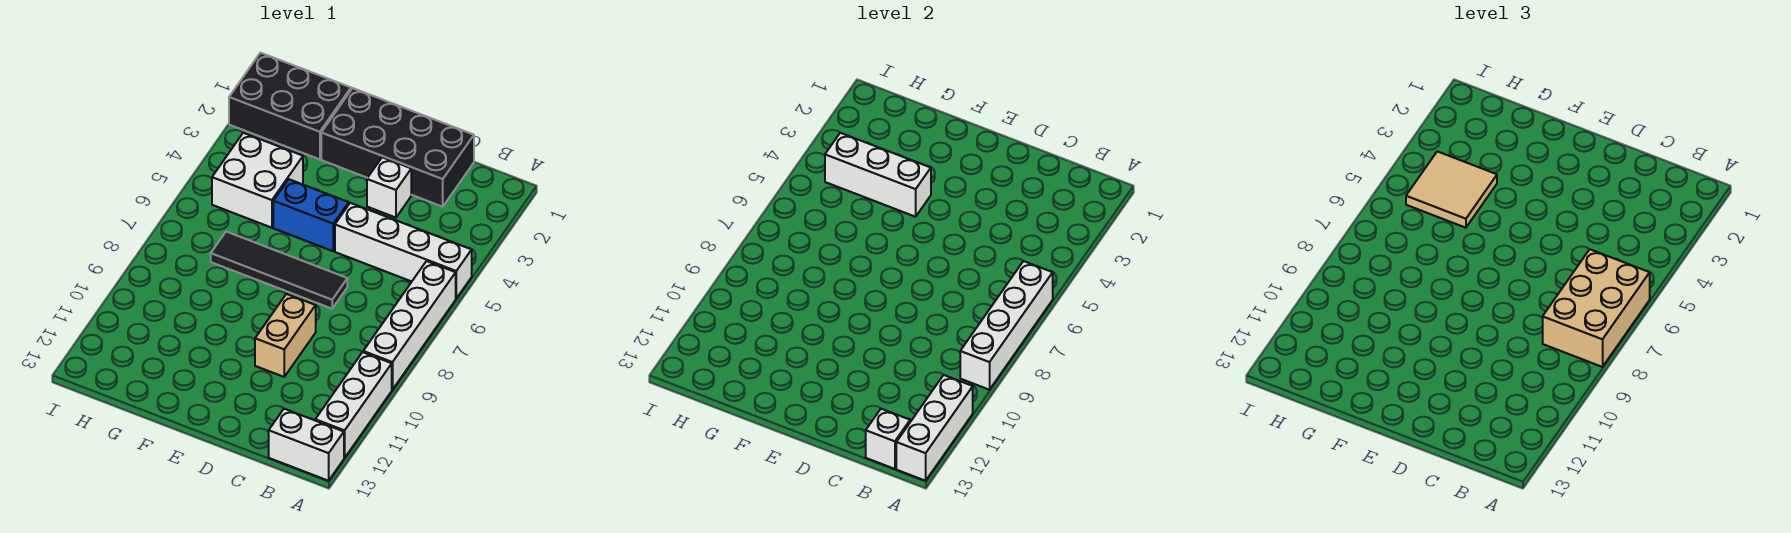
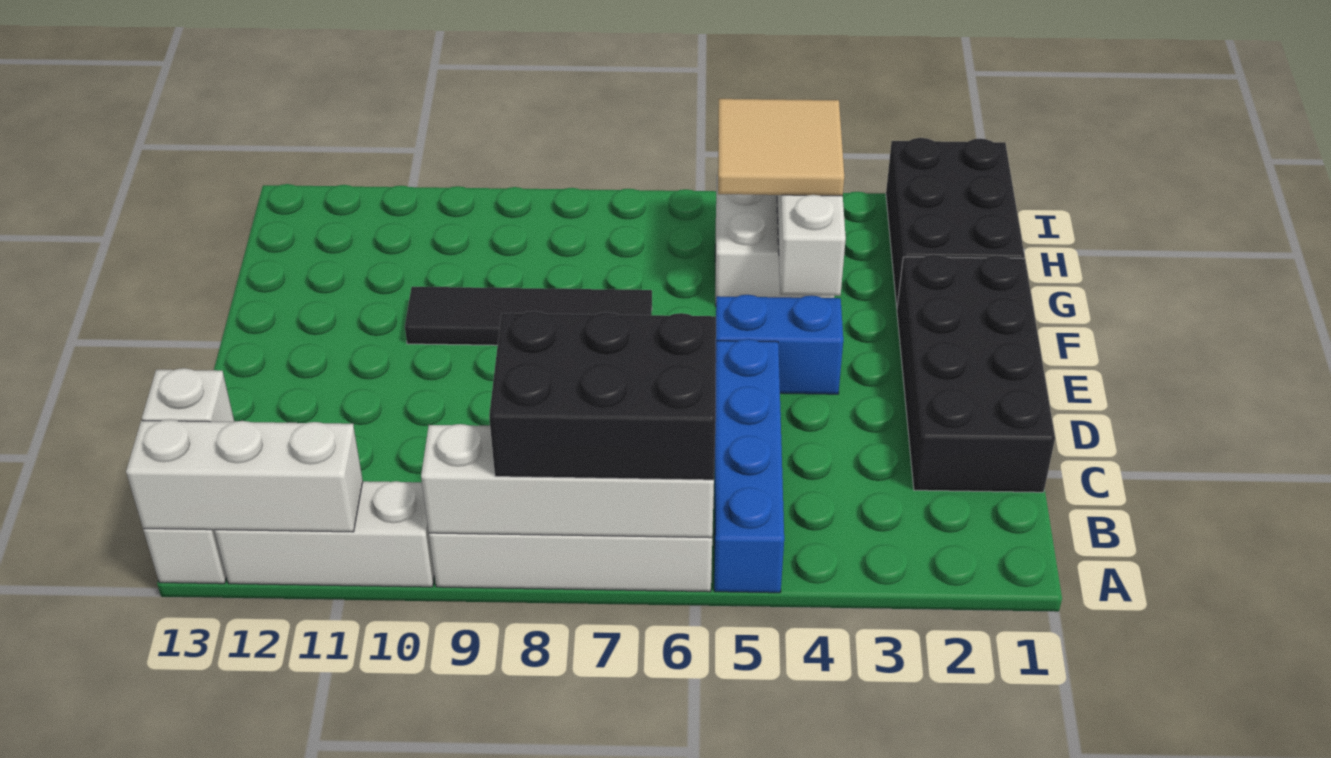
white brick A5:D5 level 1 -> blue brick A5:D5 level 1
tan brick A6:B8 level 3 -> black brick A6:B8 level 3
white brick D3 level 1 -> none
black tile D7:G7 level 1 -> black tile F7:F10 level 1
tan brick D9:D10 level 1 -> none
blue brick E5:F5 level 1 -> blue brick E4:E5 level 1

